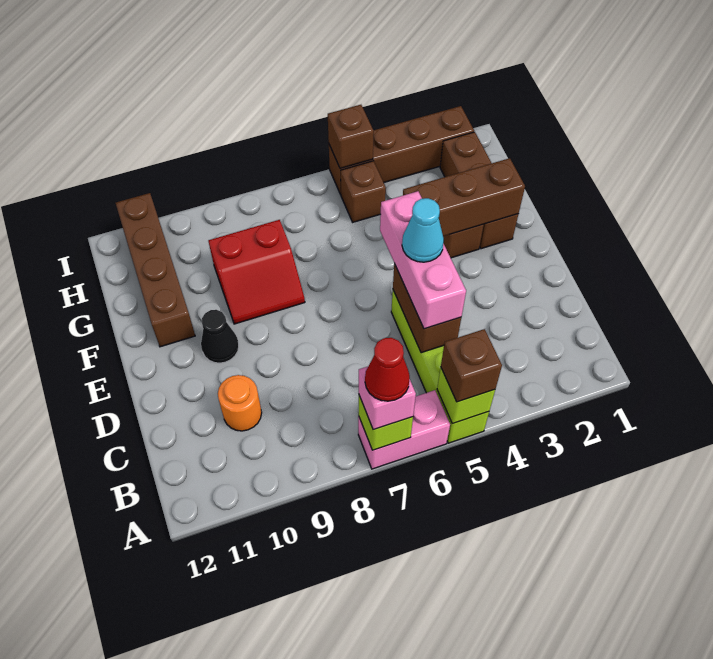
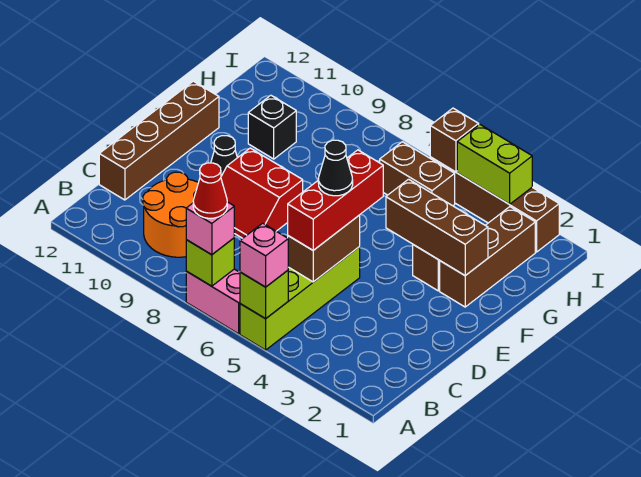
brown brick A5 level 3 -> pink brick A5 level 3
pink brick C5:E5 level 3 -> red brick C5:E5 level 3
orange round brick C10 level 1 -> orange round brick B9:C10 level 1
cyan cone D5 level 4 -> black cone D5 level 4
red slope F8:G9 level 1 top G -> red slope D8:E9 level 1 top E
brown brick F11:I11 level 1 -> brown brick C12:F12 level 1
none -> black brick G10 level 1
brown brick H5 level 1 -> brown brick H5:H6 level 1
none -> lime brick I3:I4 level 2

